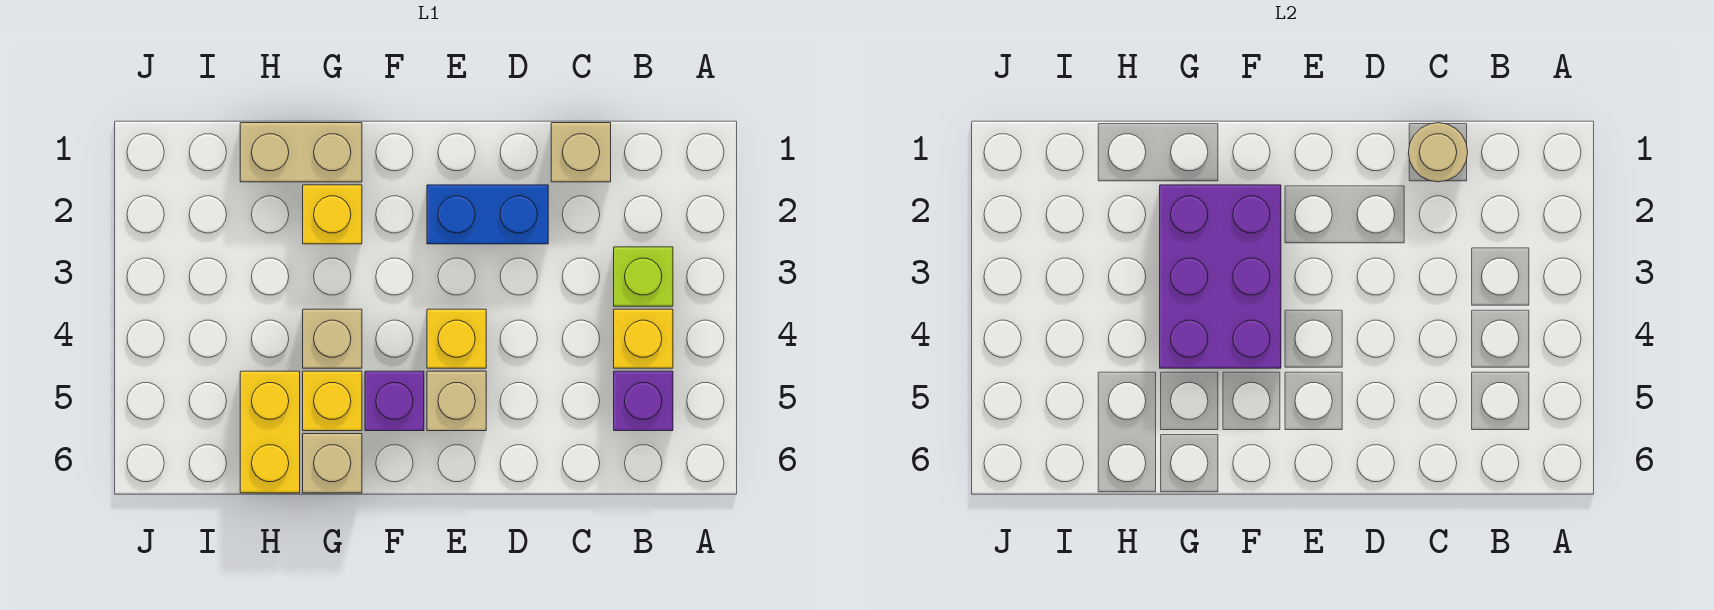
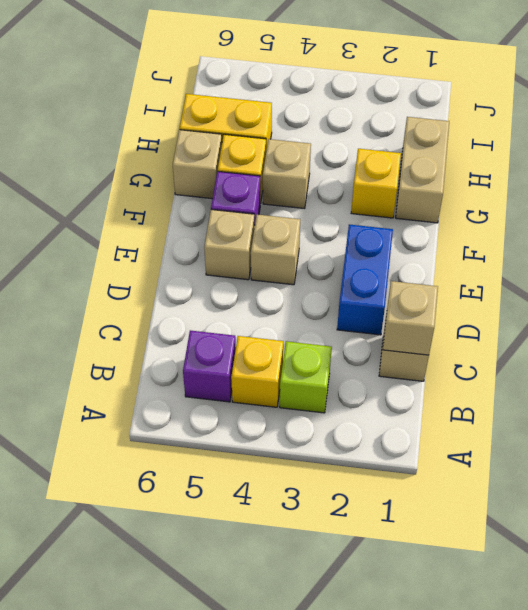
tan round brick C1 level 2 -> tan brick C1 level 2
yellow brick E4 level 1 -> tan brick E4 level 1
purple brick F2:G4 level 2 -> none

